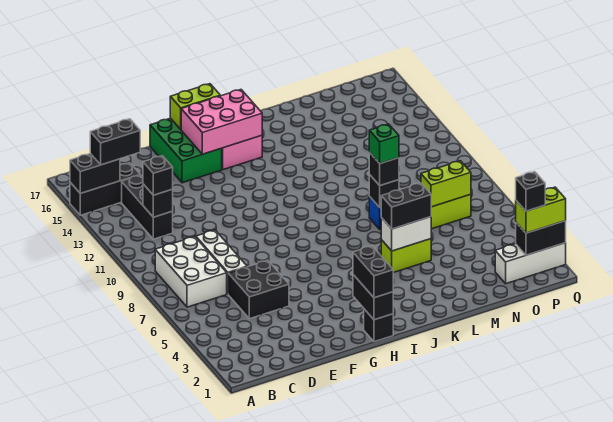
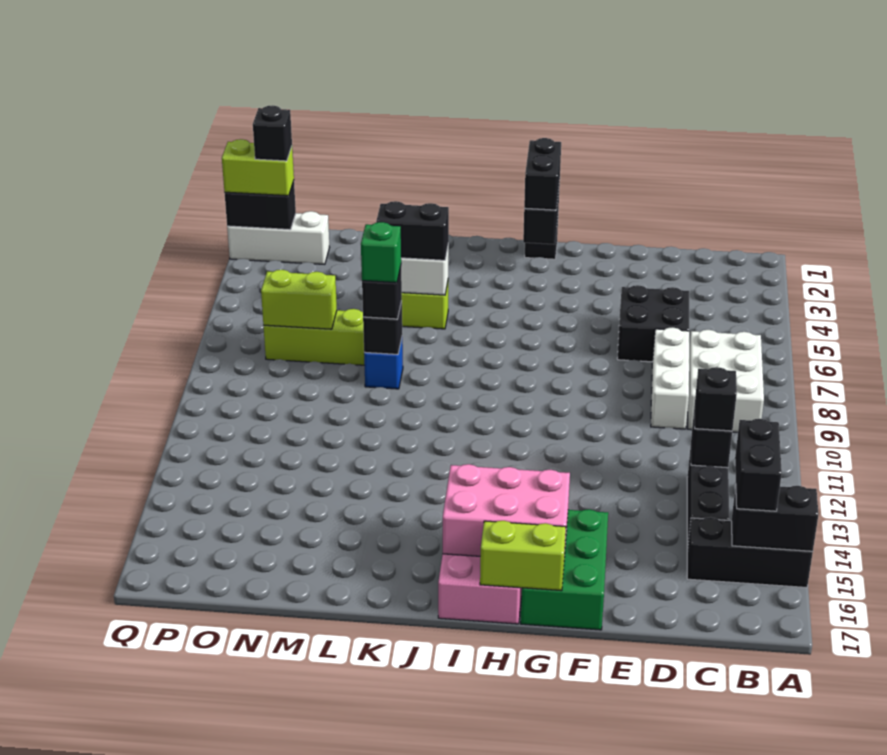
black brick B15:C15 level 3 -> black brick B14:B15 level 3

